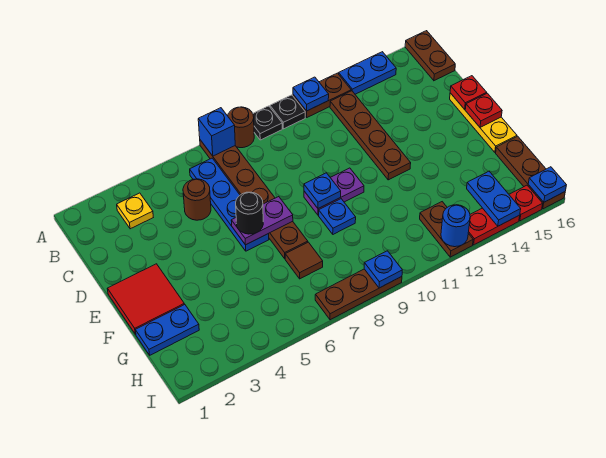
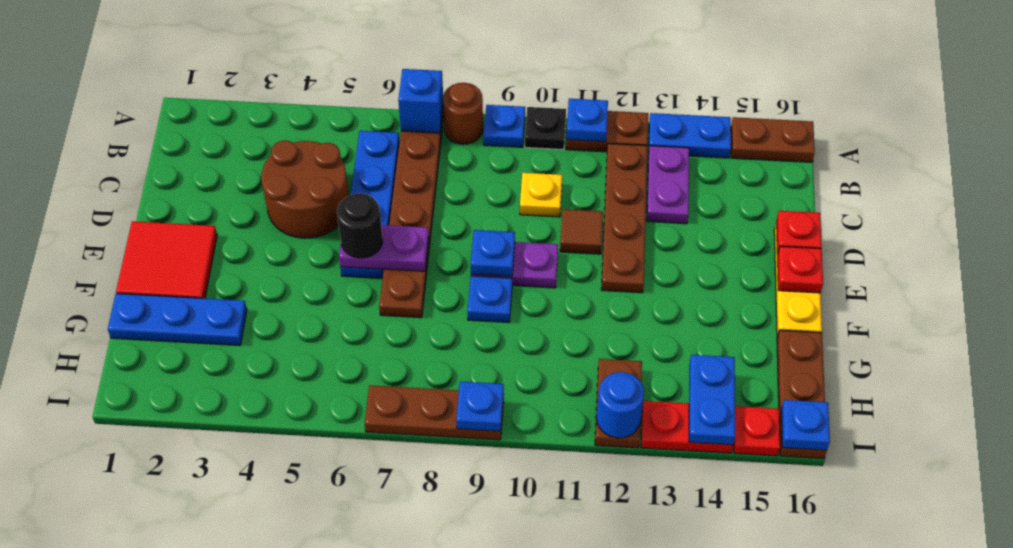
black plate A9 level 1 -> blue plate A9 level 1
brown plate A16:B16 level 1 -> brown plate A15:A16 level 1
yellow plate B3 level 1 -> yellow plate C10 level 1
none -> purple plate B13:C13 level 1
brown round brick C5 level 1 -> brown round brick C4:D5 level 1
blue plate G1:G2 level 1 -> blue plate G1:G3 level 1
brown tile G7 level 1 -> brown tile D11 level 1

